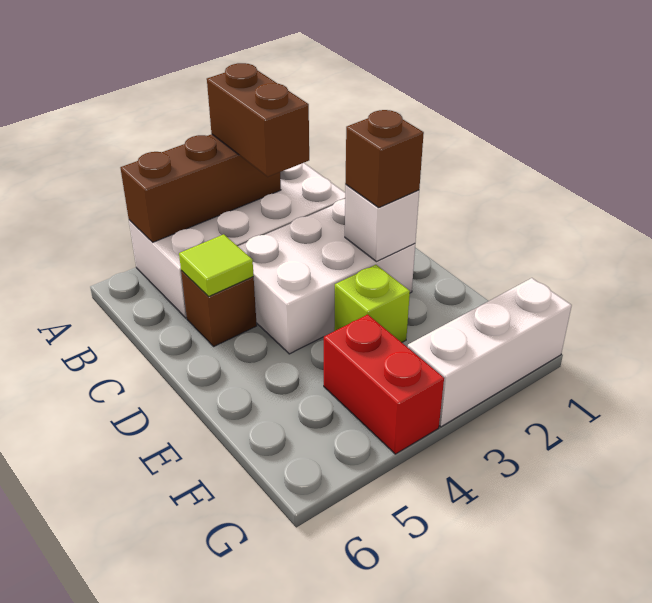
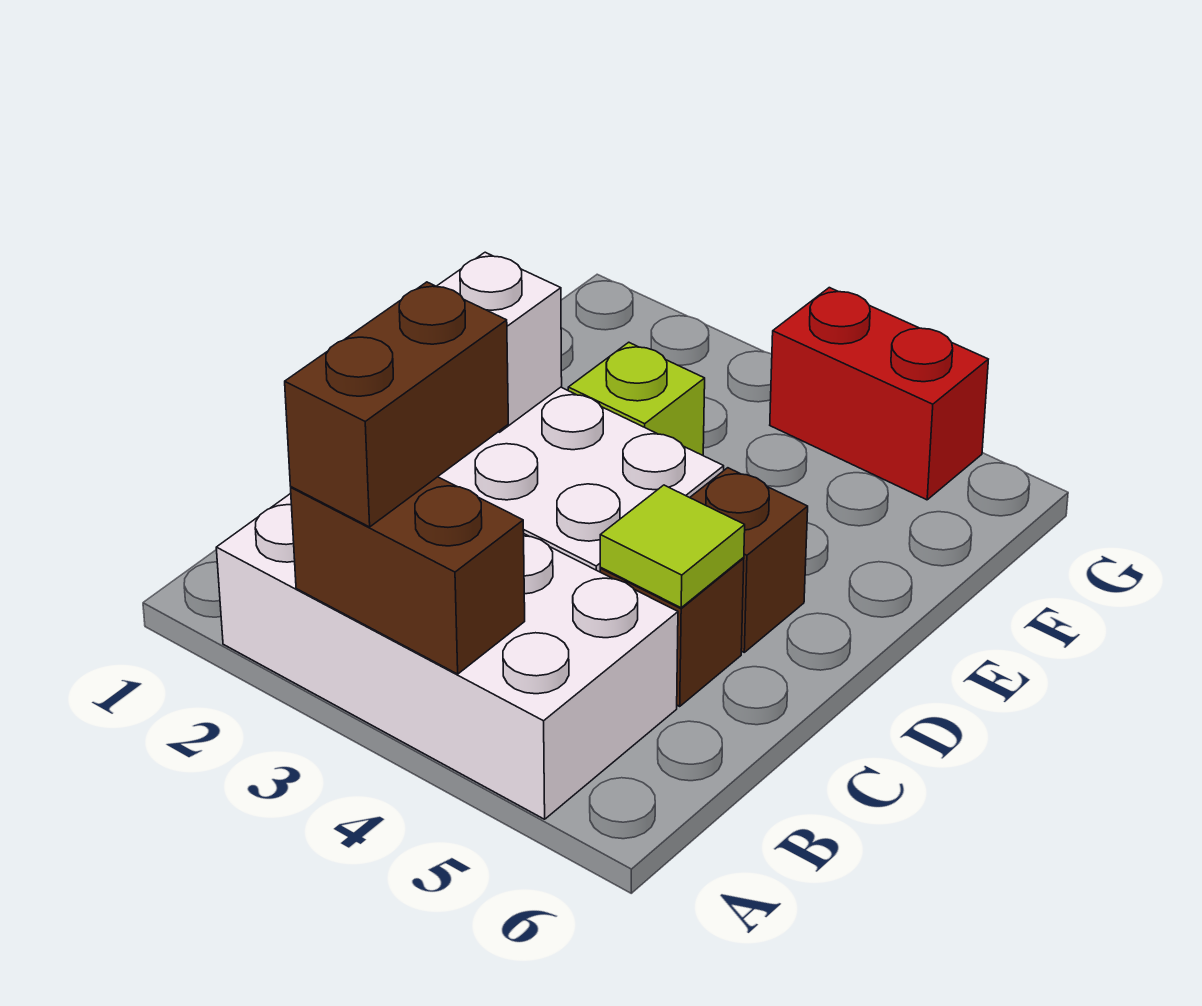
brown brick A3:A5 level 2 -> brown brick A3:A4 level 2
brown brick D2 level 3 -> brown brick D5 level 1
red brick F4:G4 level 1 -> red brick G4:G5 level 1
white brick G1:G3 level 1 -> none

